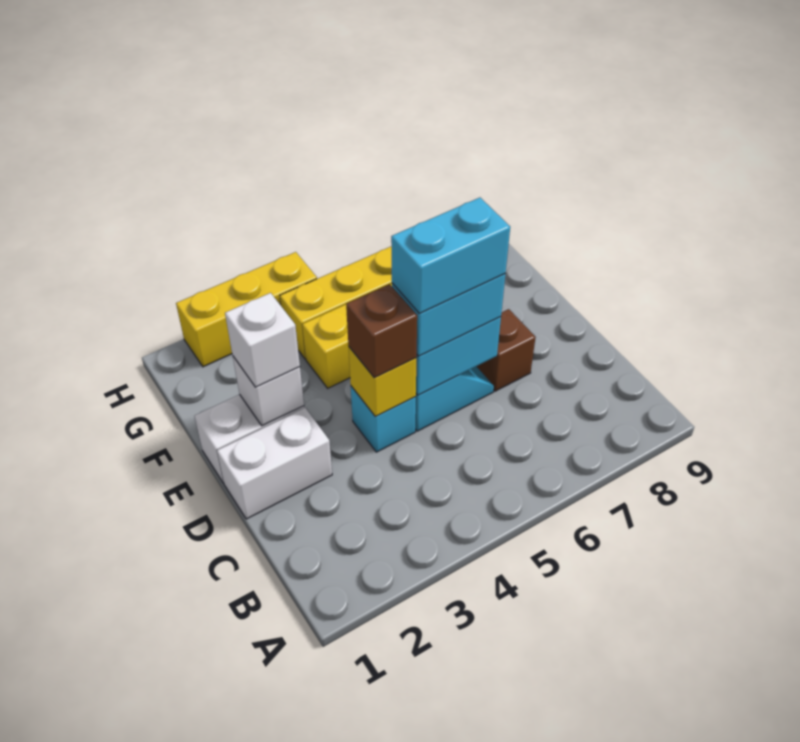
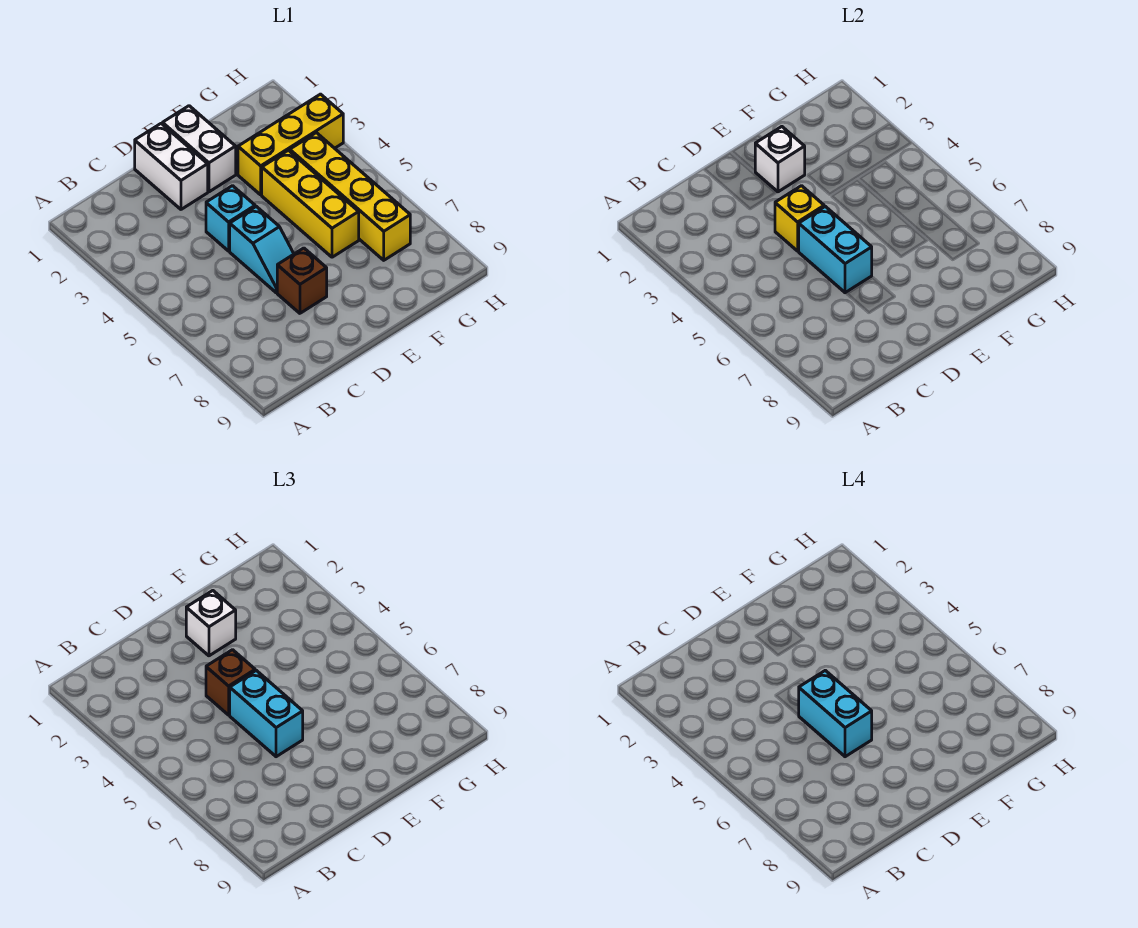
yellow brick H2:H4 level 1 -> yellow brick F3:H3 level 1

